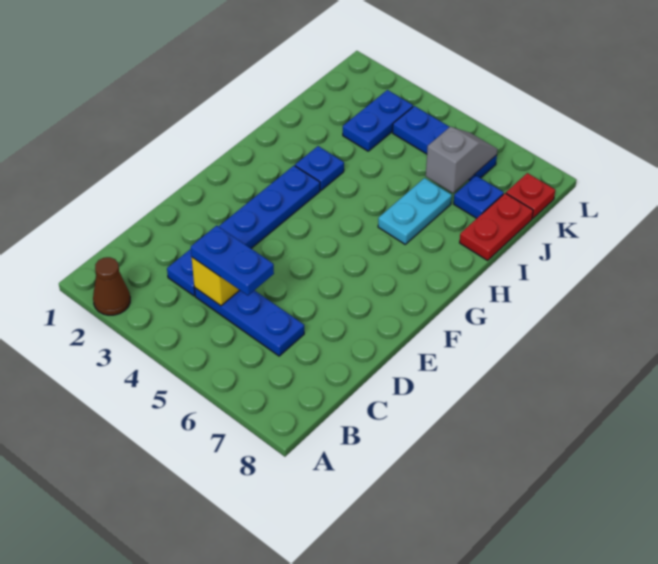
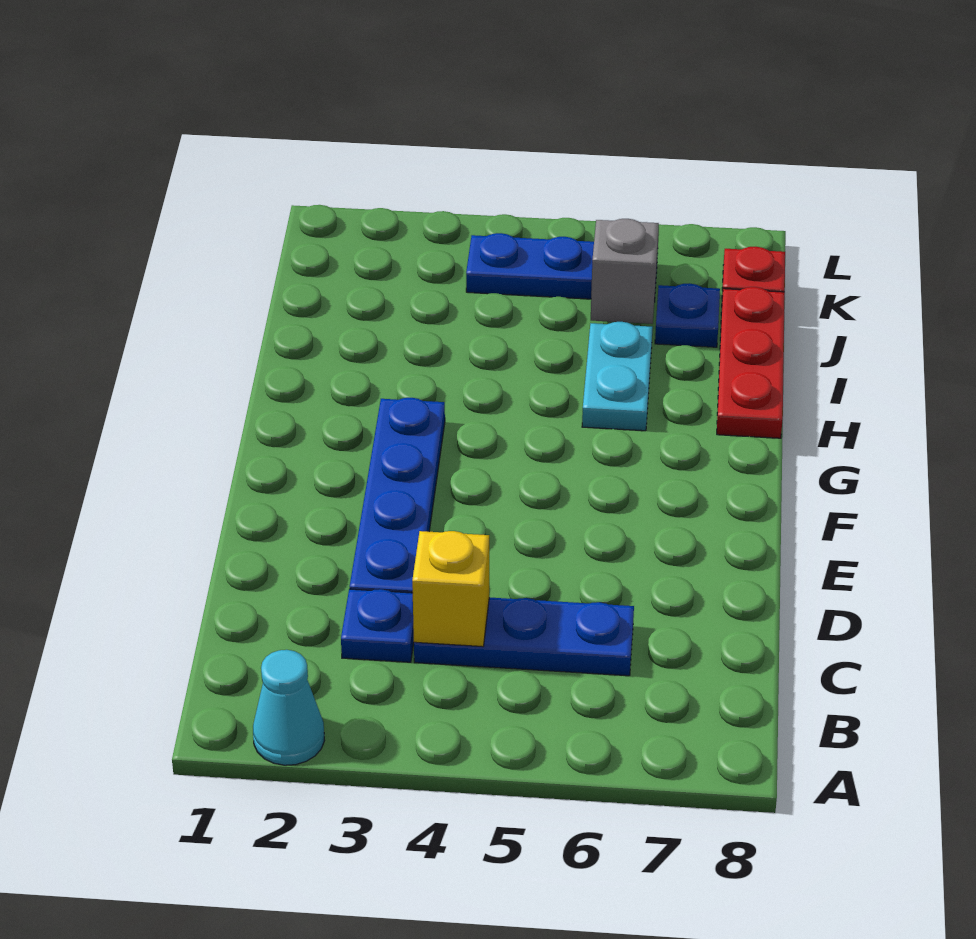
brown cone A2 level 1 -> cyan cone A2 level 1
blue plate C4:C5 level 3 -> none
blue plate H3 level 1 -> none
red plate I8:J8 level 1 -> red plate H8:J8 level 1
blue plate J3:K3 level 1 -> none

